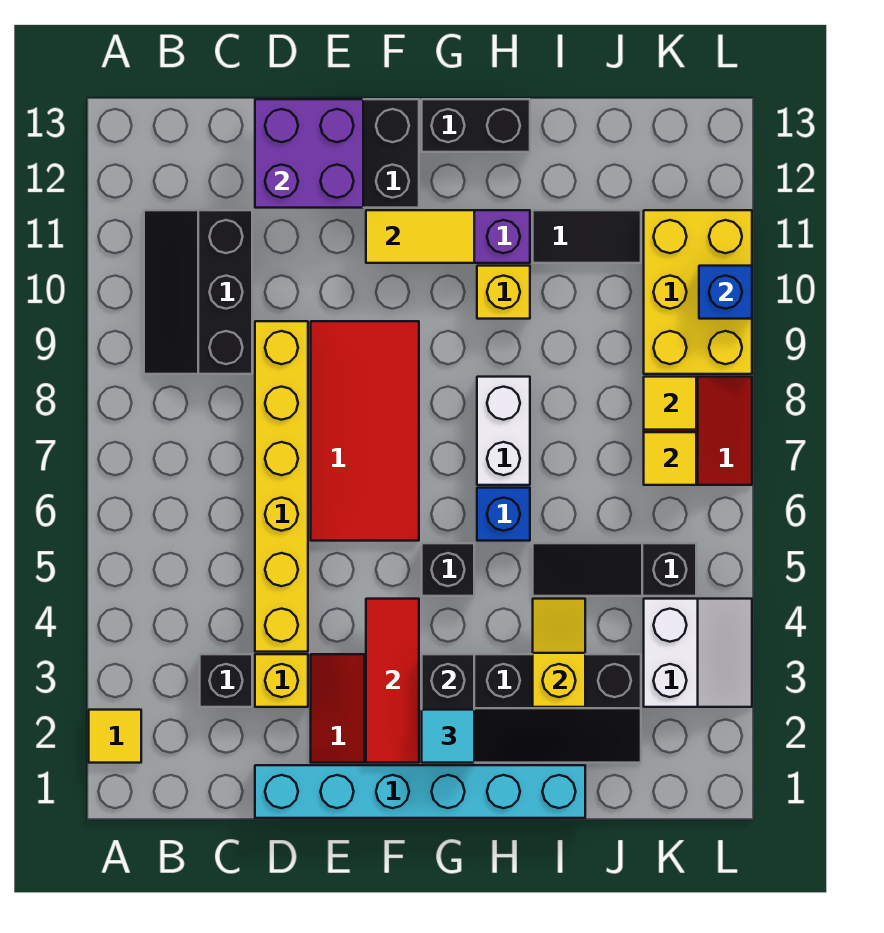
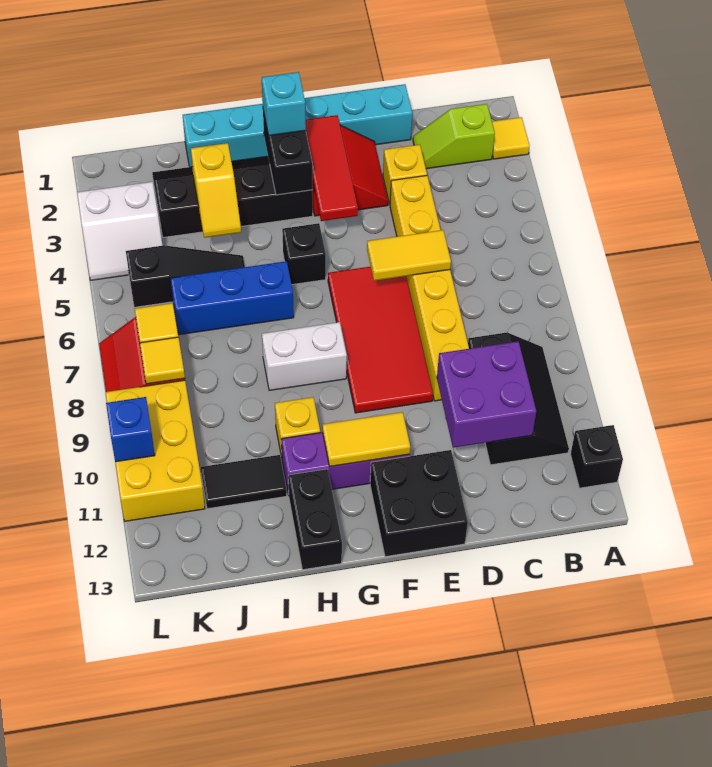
none -> lime slope B2:C2 level 1 top B
black brick C3 level 1 -> black brick A12 level 1
none -> yellow tile D6:E6 level 2
purple brick D12:E13 level 2 -> purple brick C10:D11 level 2
cyan tile G2 level 3 -> cyan brick G2 level 3
black brick G13:H13 level 1 -> black brick H12:H13 level 1
blue brick H6 level 1 -> blue brick H6:J6 level 1
white brick H7:H8 level 1 -> white brick G8:H8 level 1
white slope K3:L4 level 1 top K -> white slope K3:L4 level 1 top 3

